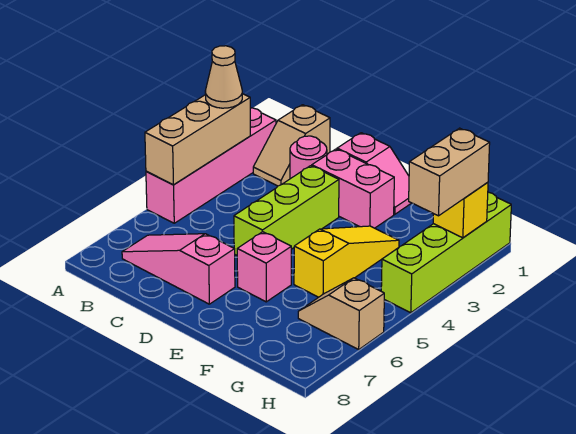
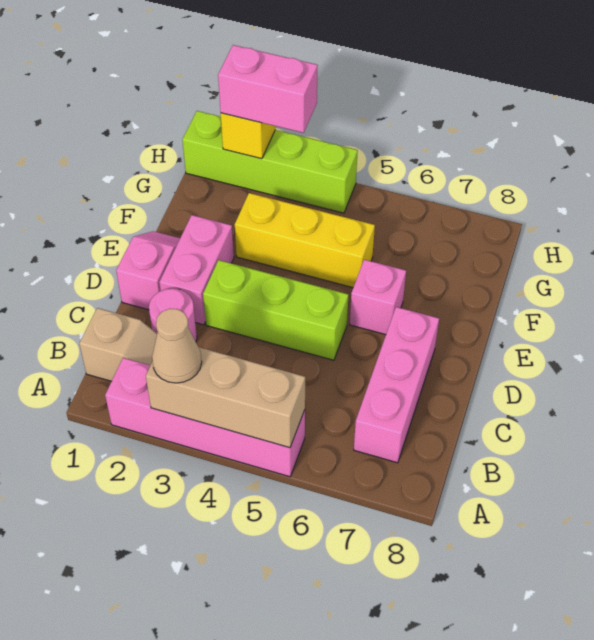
pink slope B7:D7 level 1 top D -> pink brick B7:D7 level 1
yellow slope F3:F5 level 1 top 5 -> yellow brick F3:F5 level 1
tan slope G6:H6 level 1 top H -> none
tan brick H2:H3 level 3 -> pink brick H2:H3 level 3

